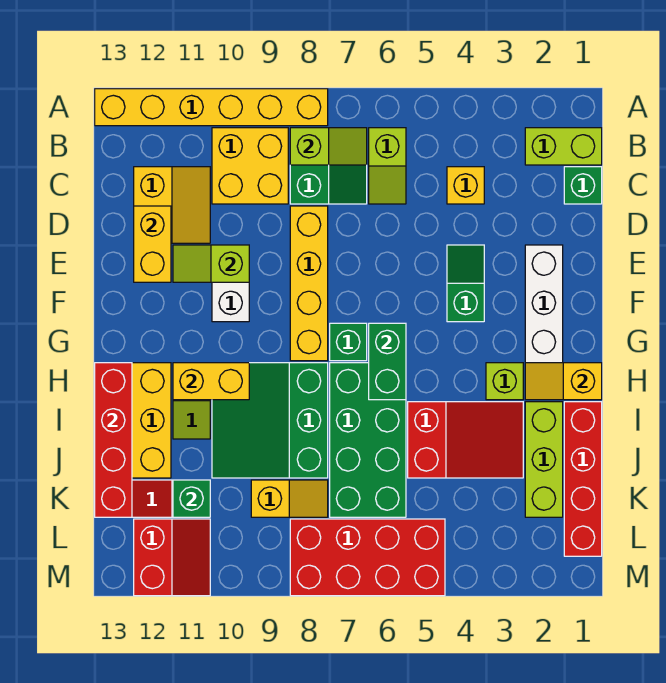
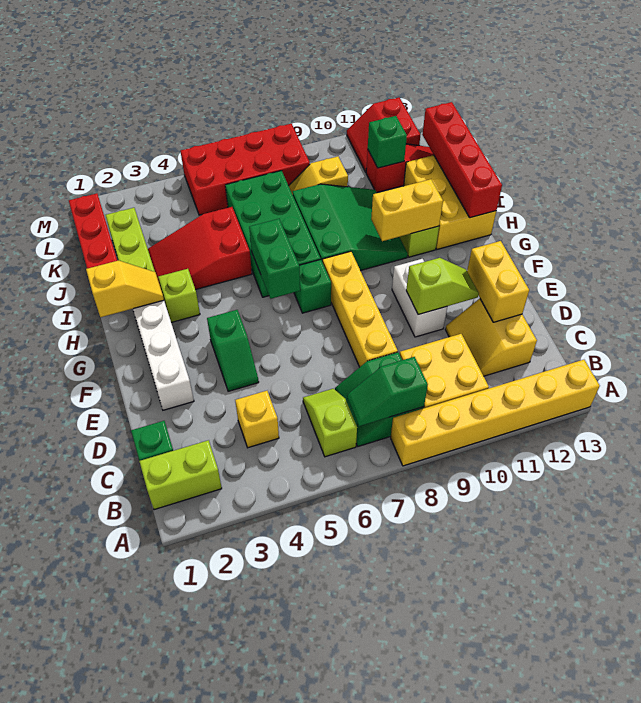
lime slope B7:B8 level 2 top 8 -> green slope B7:B8 level 2 top 8

